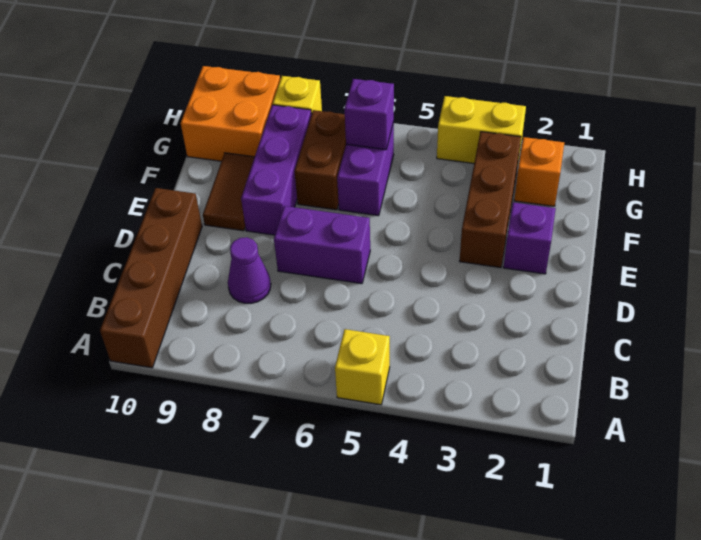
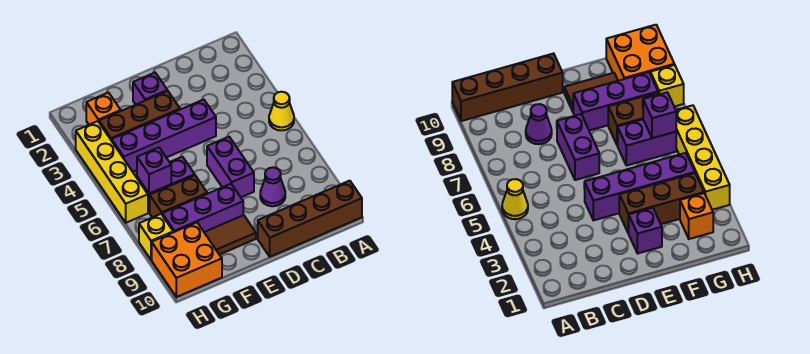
yellow brick A5 level 1 -> yellow cone A5 level 1
none -> purple brick D4:G4 level 1
yellow brick H3:H4 level 1 -> yellow brick H3:H6 level 1

